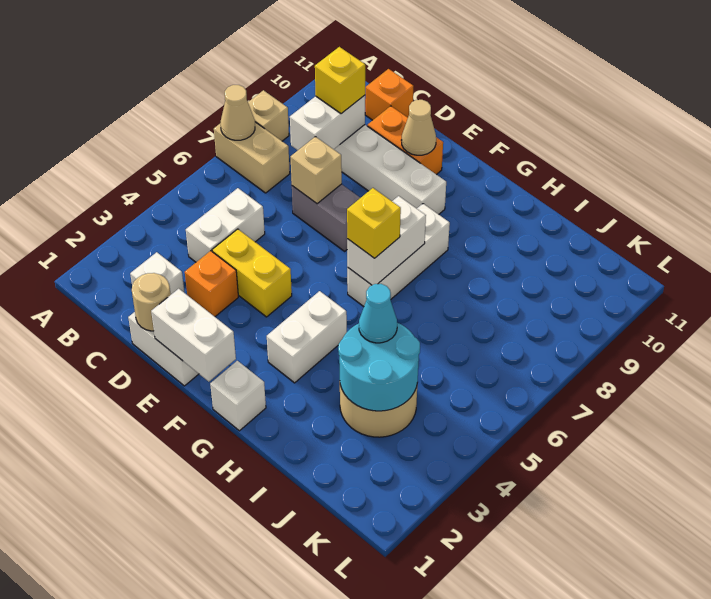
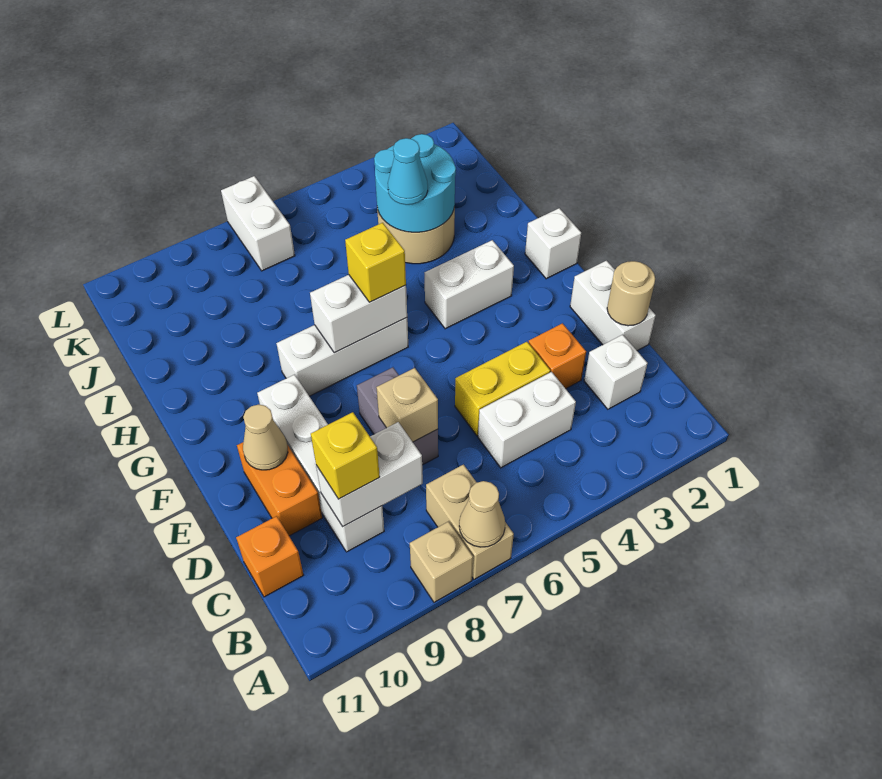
yellow brick D4:E4 level 1 -> yellow brick D4:D5 level 1
white brick E1:F1 level 2 -> white brick K7:L7 level 1

